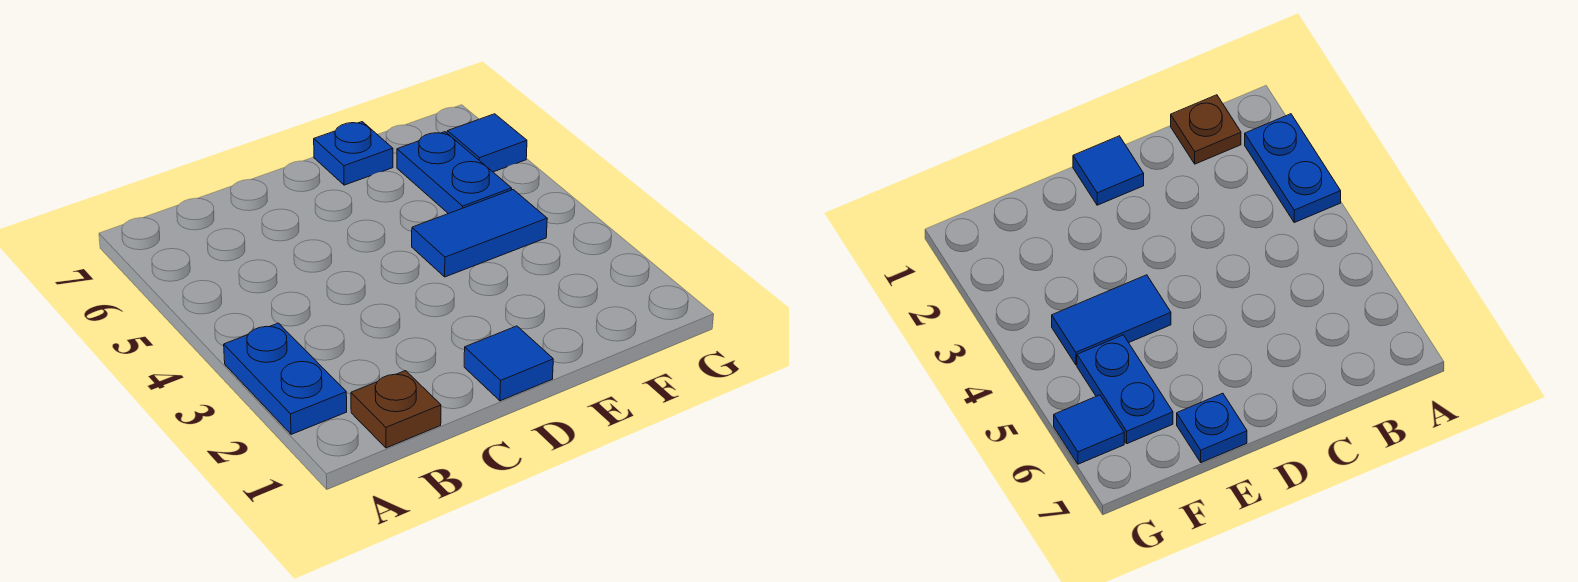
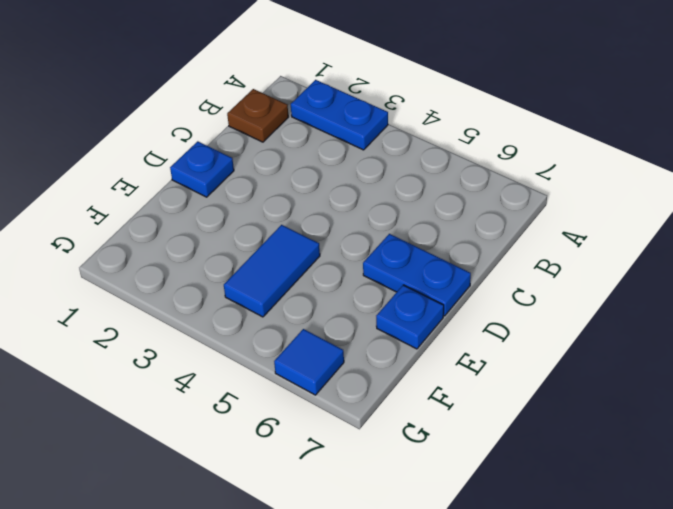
blue tile D1 level 1 -> blue plate D1 level 1
blue plate F5:F6 level 1 -> blue plate D6:D7 level 1

